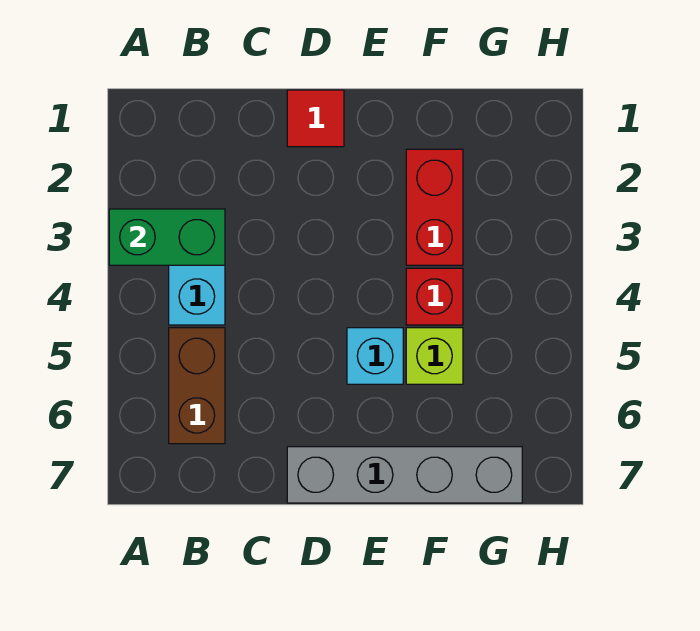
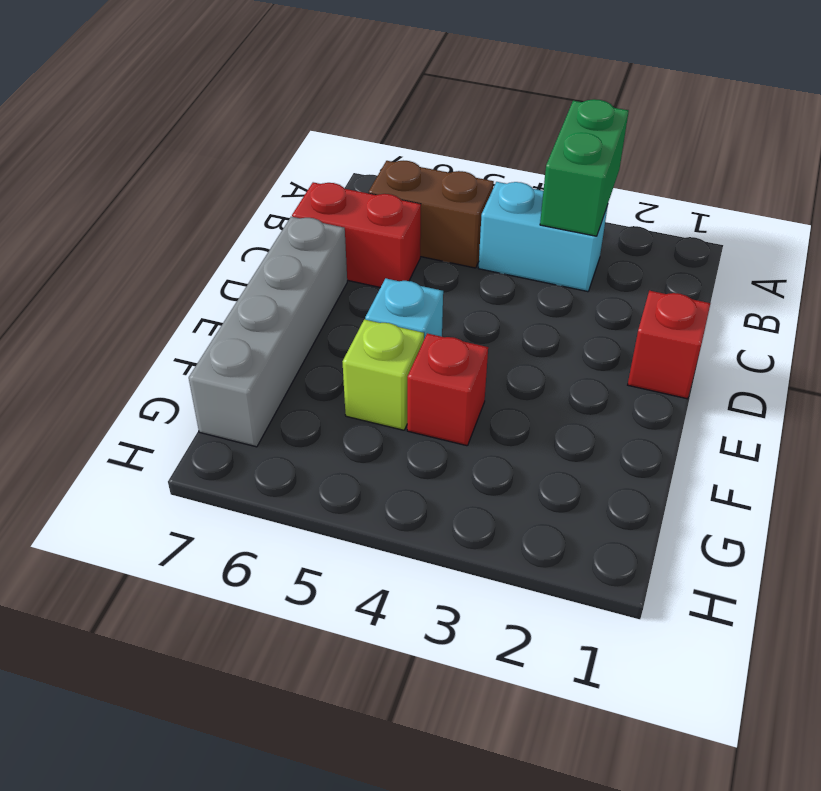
red tile D1 level 1 -> red brick D1 level 1
red brick F2:F3 level 1 -> red brick C6:C7 level 1

